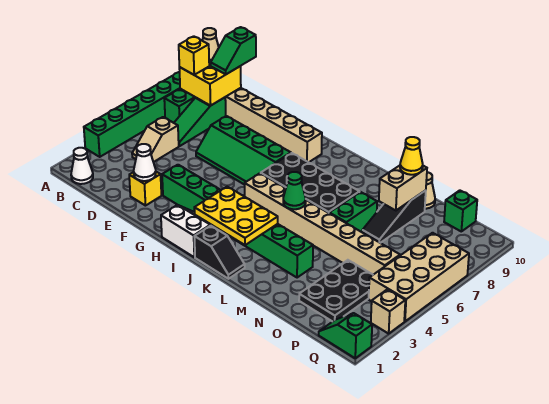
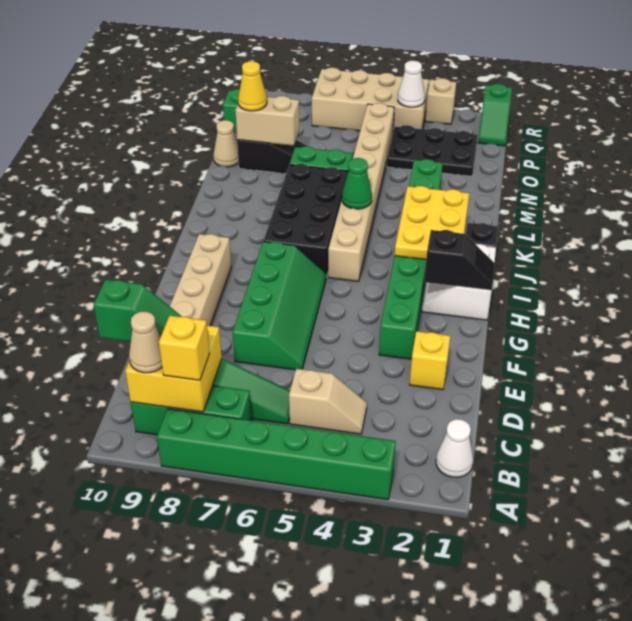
white cone E2 level 2 -> white cone Q4 level 2
none -> black slope H1:H2 level 2 top 2

